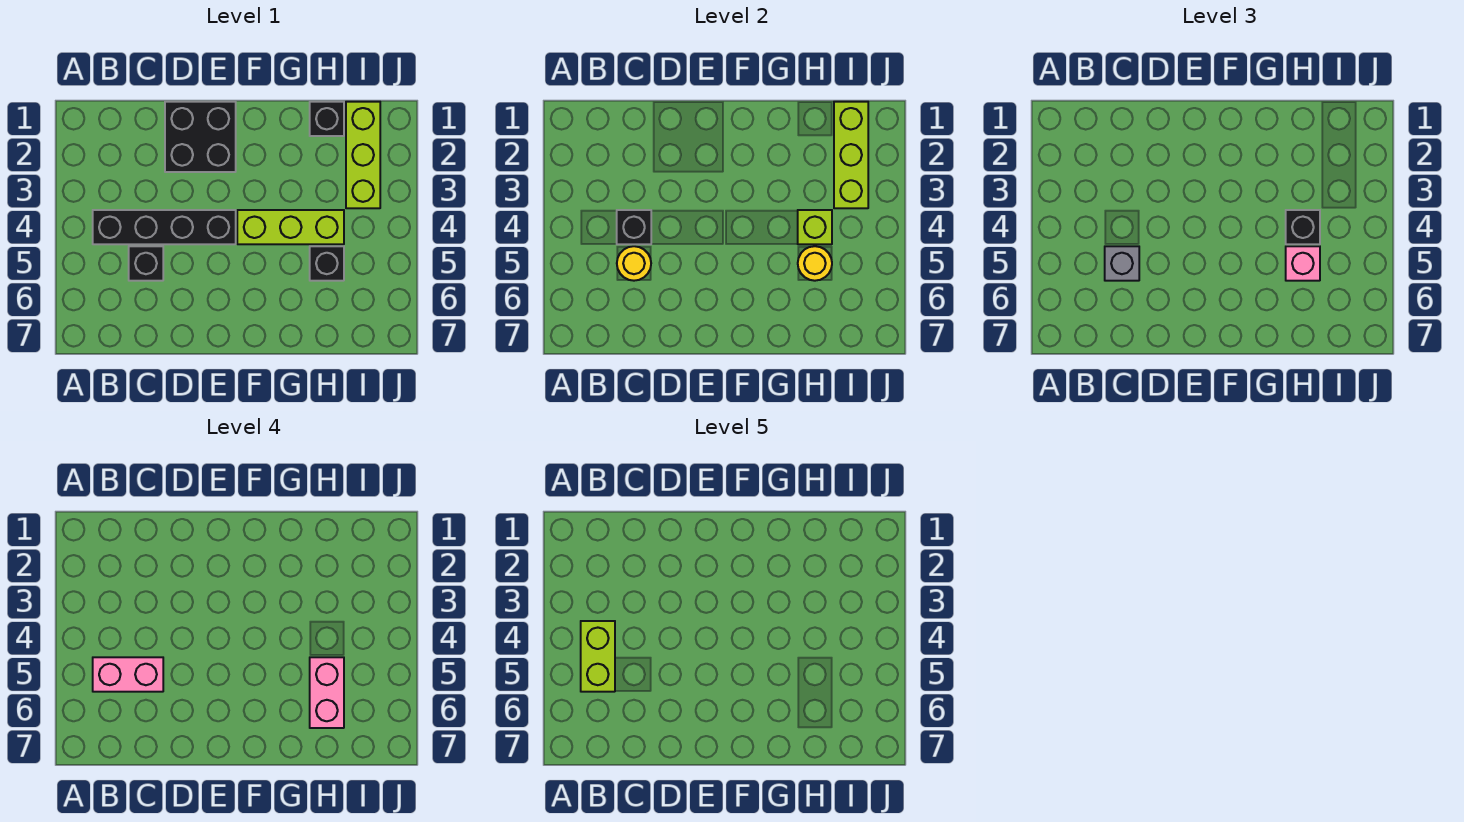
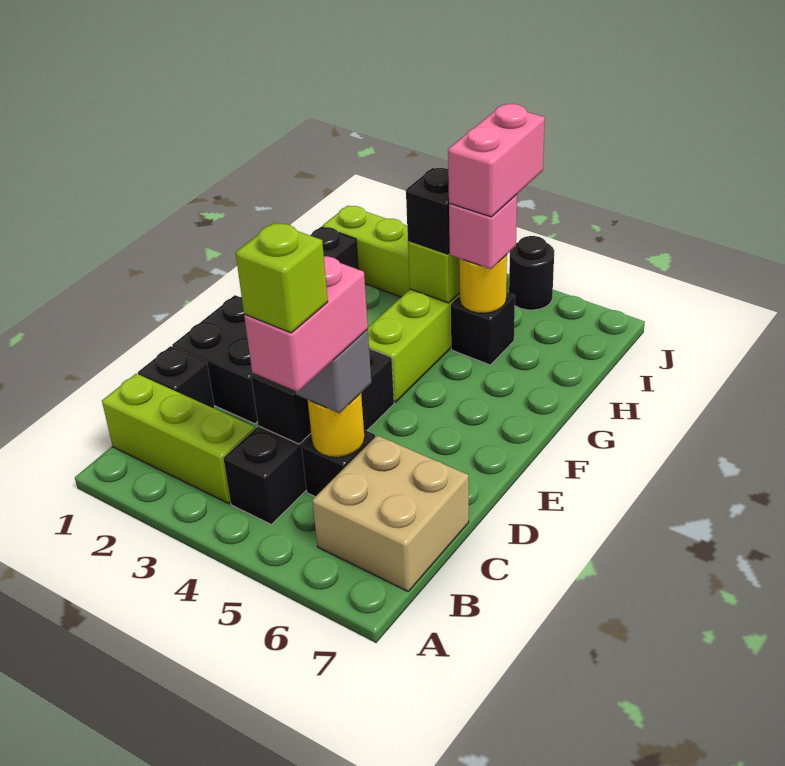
lime brick B4:B5 level 5 -> lime brick B5 level 5
none -> tan brick B6:C7 level 1
none -> black brick C1 level 1
pink brick H5:H6 level 4 -> pink brick H5:I5 level 4
lime brick I1:I3 level 2 -> lime brick B1:B3 level 1
none -> black round brick J5 level 1

